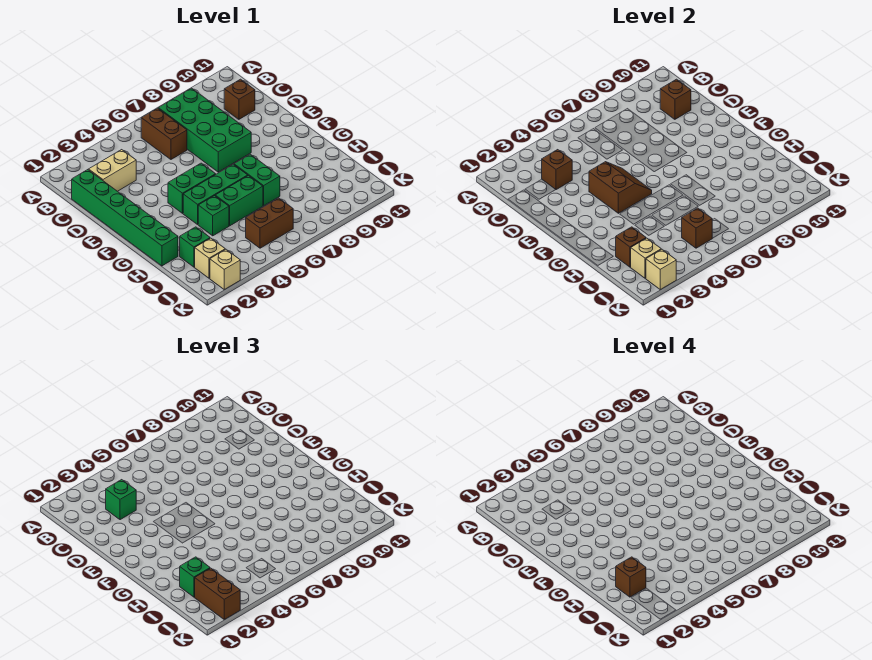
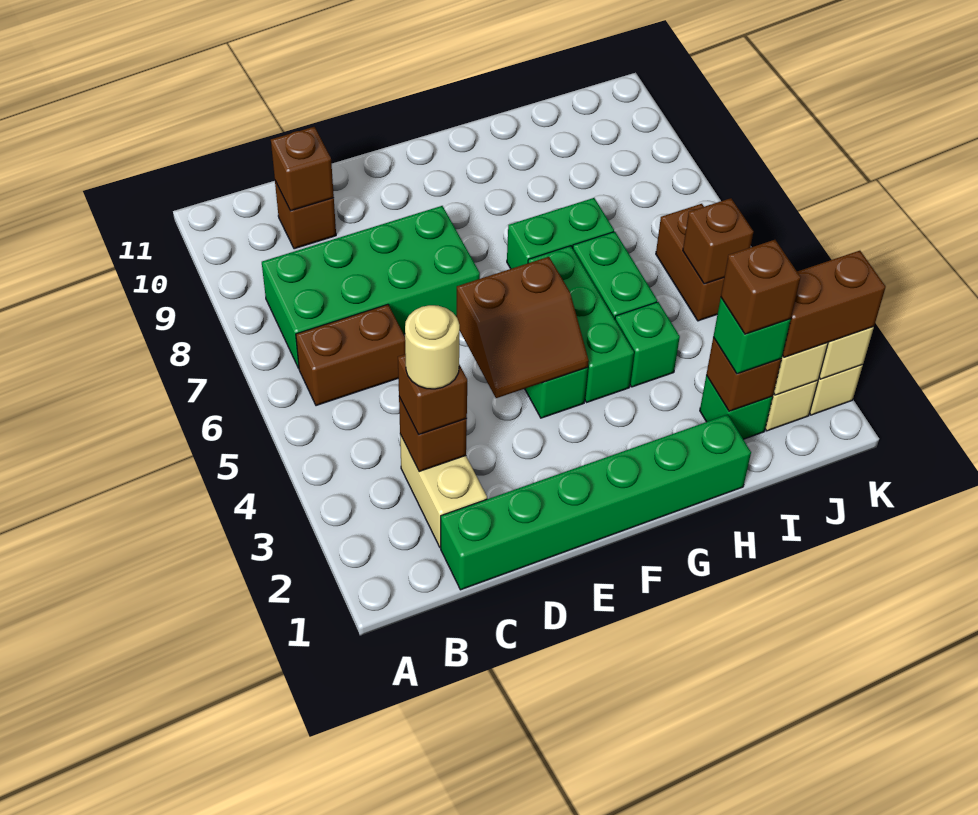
green brick C3 level 3 -> brown brick C3 level 3
none -> tan round brick C3 level 4
brown slope E4:F5 level 2 top 4 -> brown slope E4:F5 level 2 top 5

